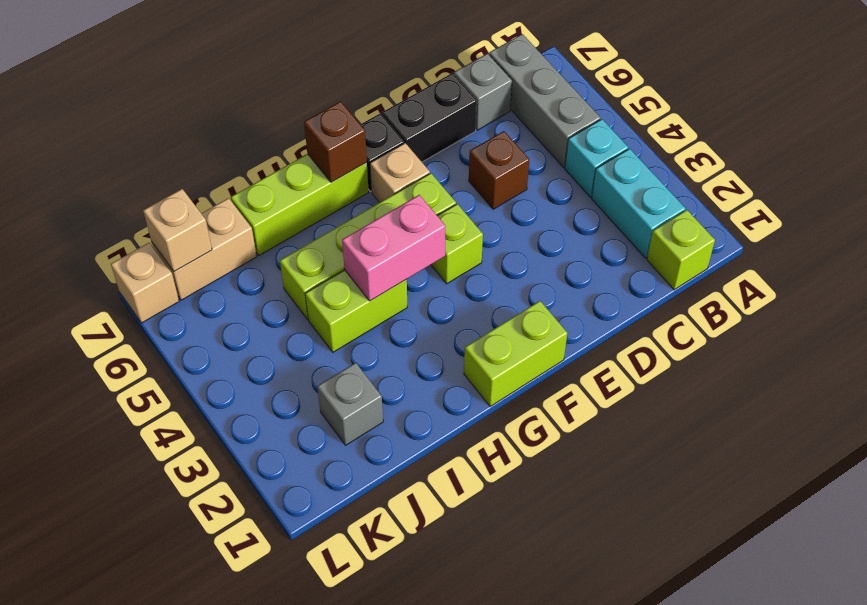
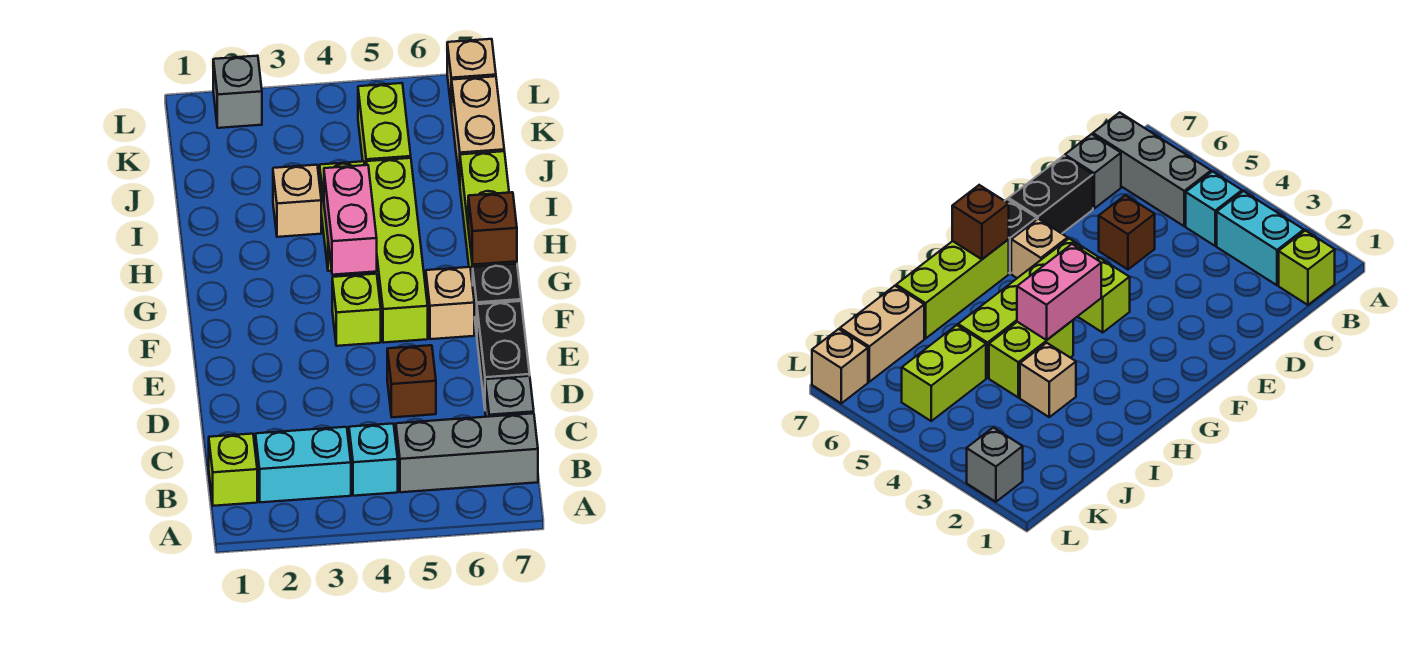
lime brick F1:G1 level 1 -> lime brick J5:K5 level 1
grey brick J2 level 1 -> grey brick L2 level 1
tan brick K7 level 2 -> tan brick I3 level 1

